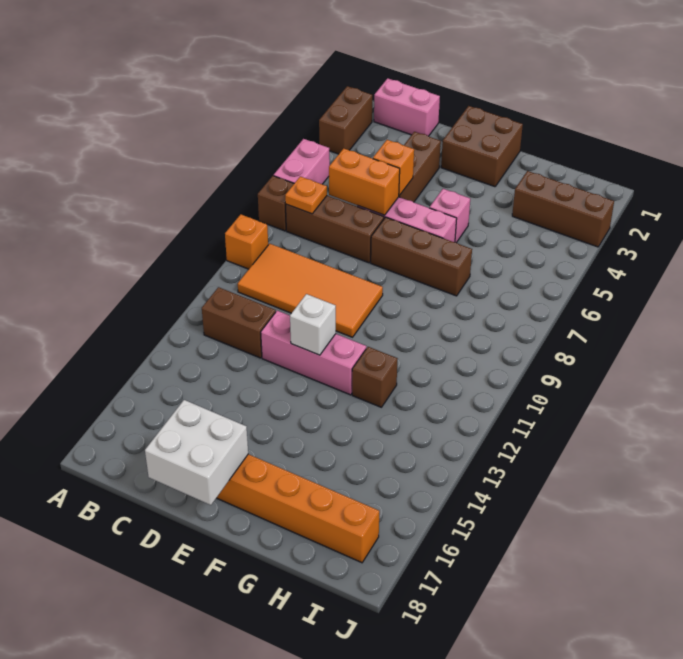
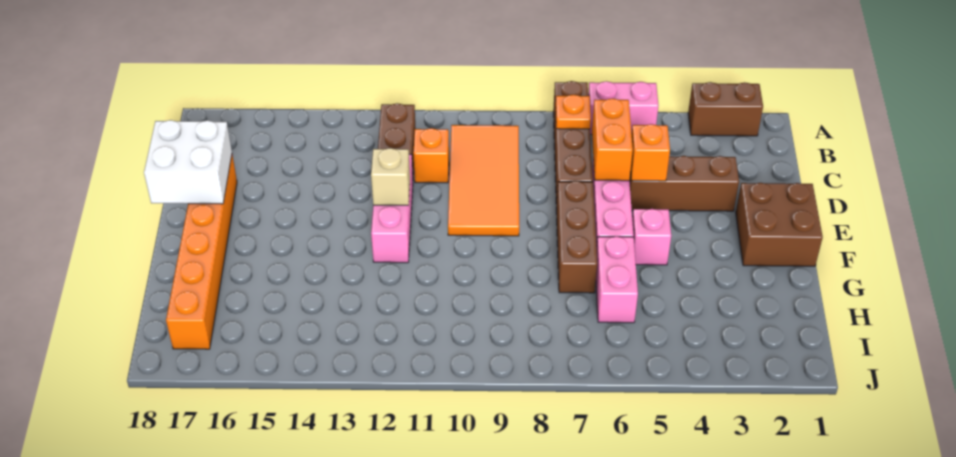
orange brick A9 level 1 -> orange brick C11 level 1
pink brick B1:C1 level 1 -> pink brick G6:H6 level 1
white brick E12 level 2 -> tan brick E12 level 2
brown brick G12 level 1 -> none
brown brick H3:J3 level 1 -> none

